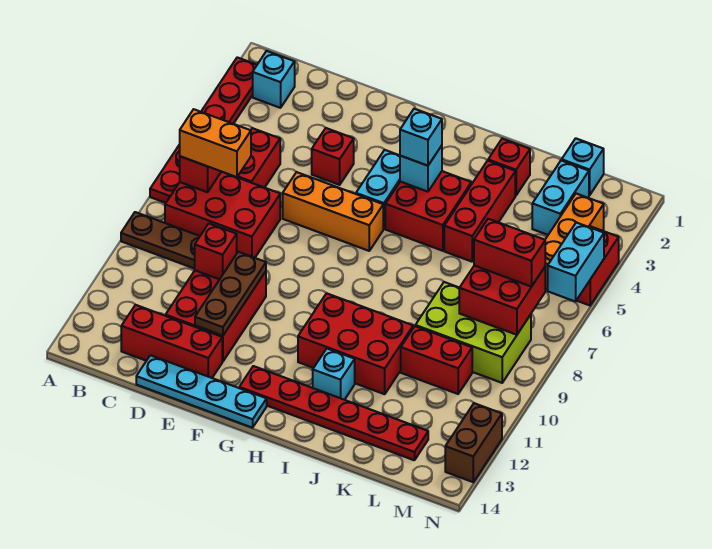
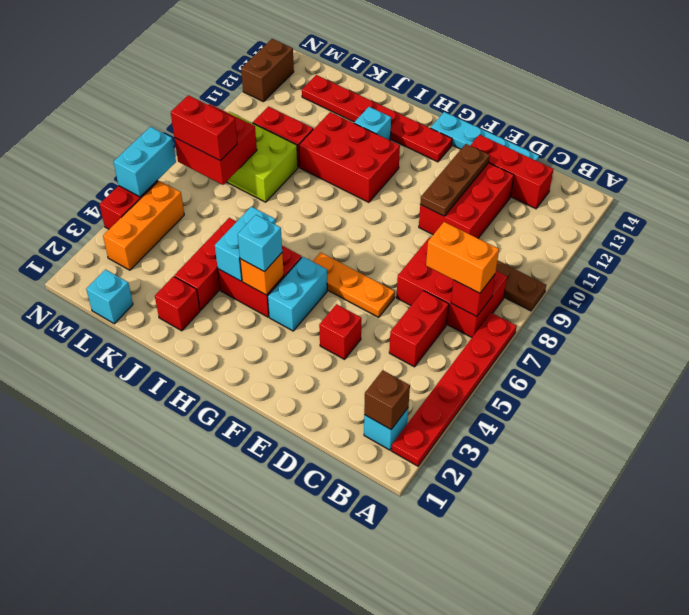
none -> brown brick B2 level 2
red brick D10 level 2 -> none
orange brick E6:G6 level 1 -> orange plate E6:G6 level 1
cyan brick H4 level 2 -> orange brick H4 level 2
cyan brick L2:L3 level 1 -> cyan brick I4:I5 level 2

